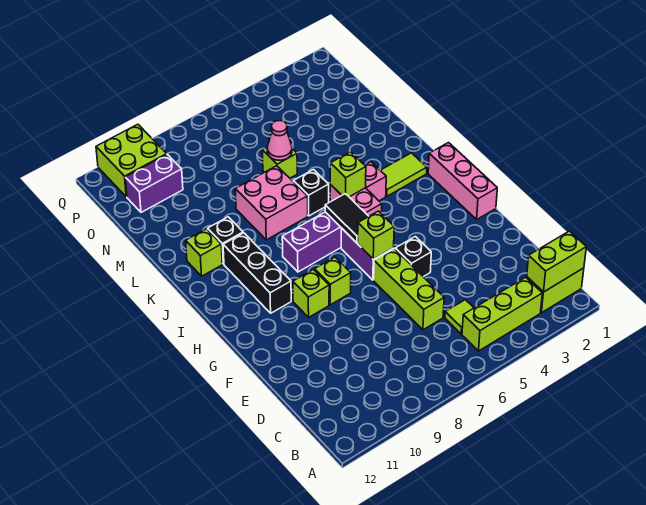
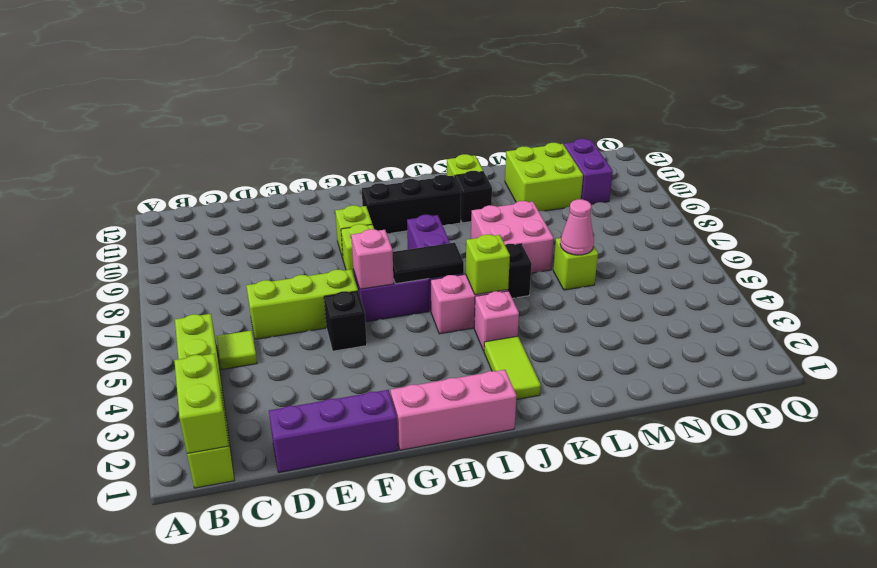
none -> purple brick D1:F1 level 1
lime brick G6 level 2 -> pink brick G6 level 2
lime brick P10:Q11 level 1 -> lime brick M10:N11 level 1

